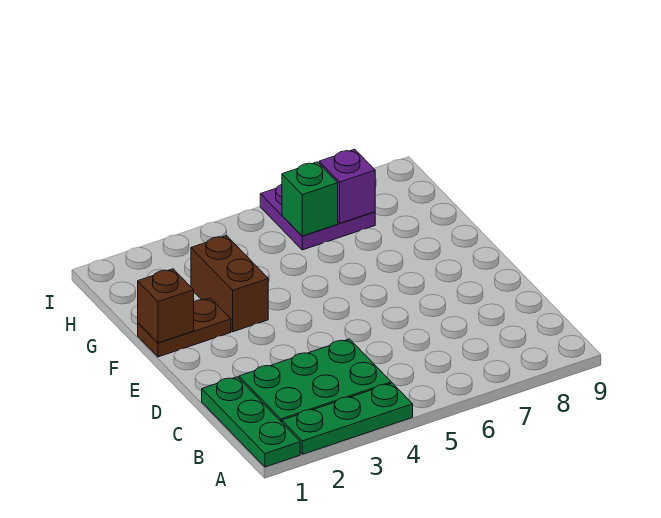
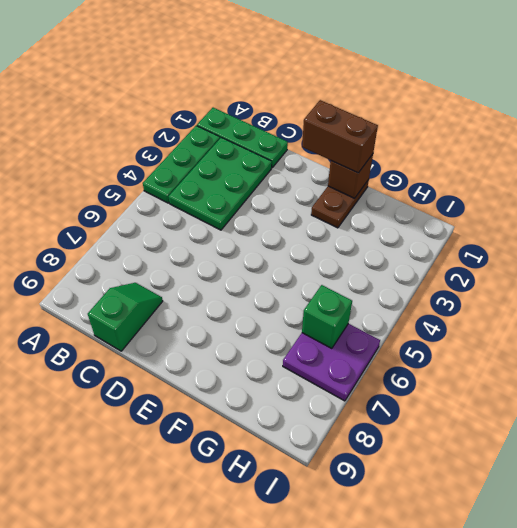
none -> green slope C8:C9 level 1 top 9
brown brick F3:G3 level 1 -> brown brick E1:F1 level 3
purple brick H7 level 2 -> none

